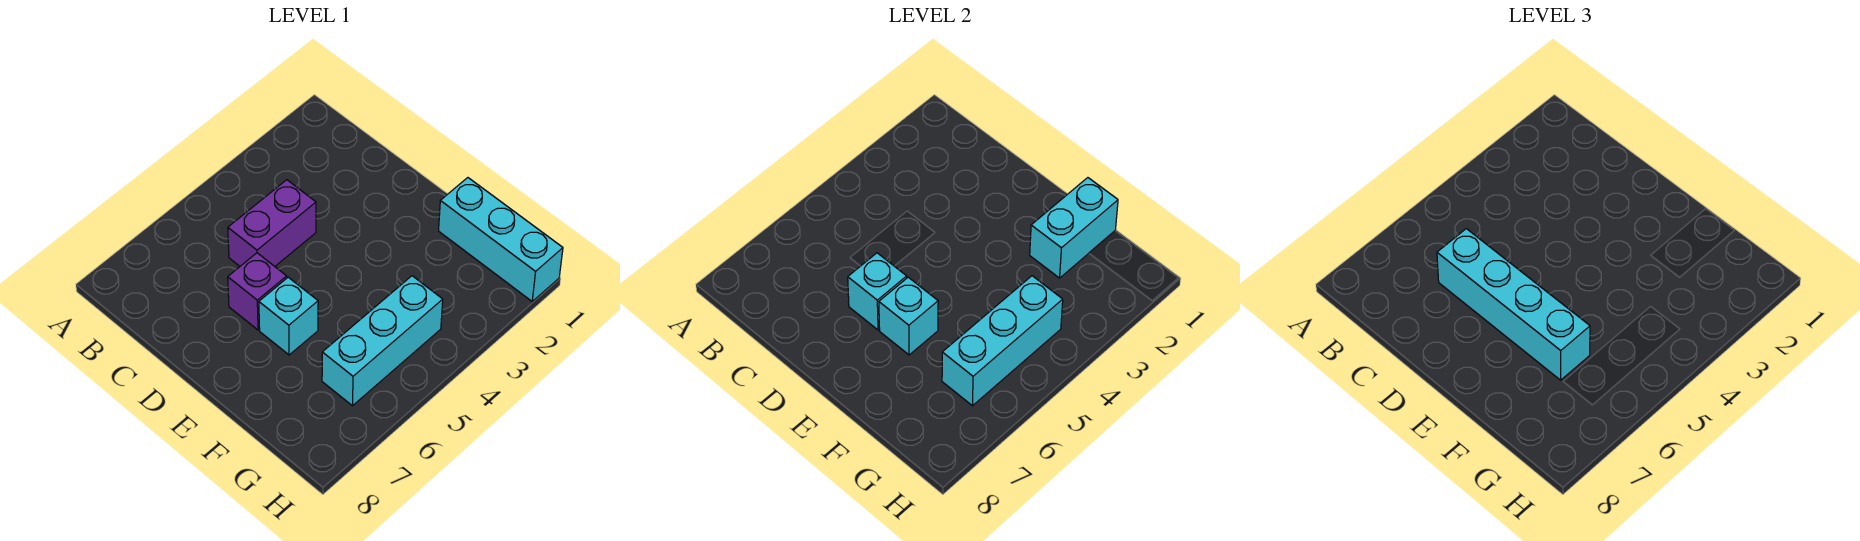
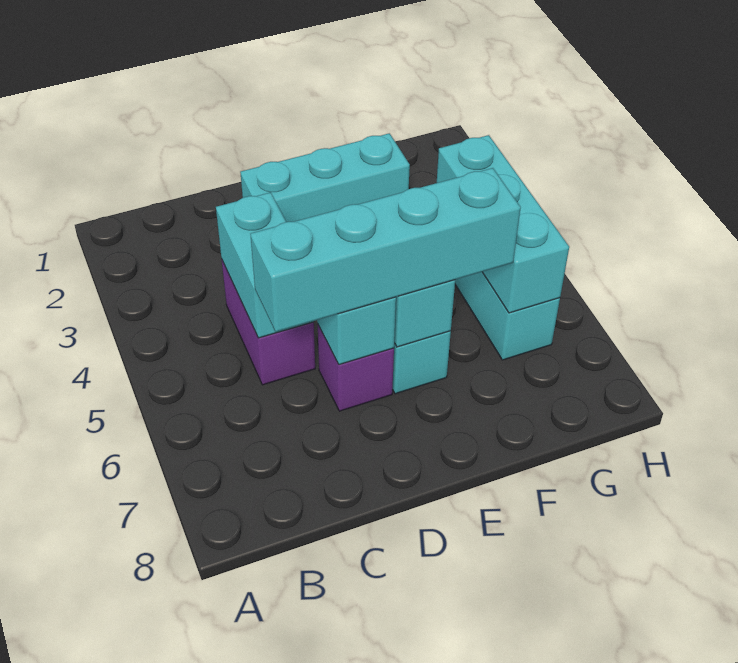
cyan brick F1:H1 level 1 -> cyan brick D2:F2 level 1
cyan brick F1:F2 level 2 -> cyan brick C4:C5 level 2

